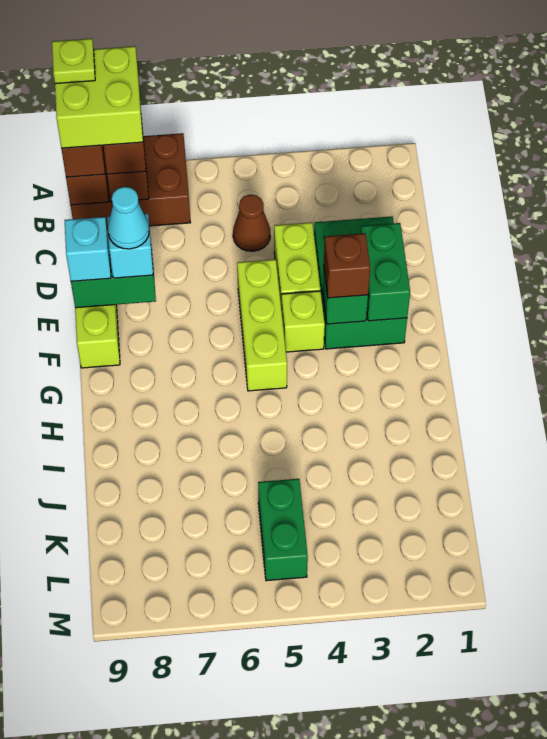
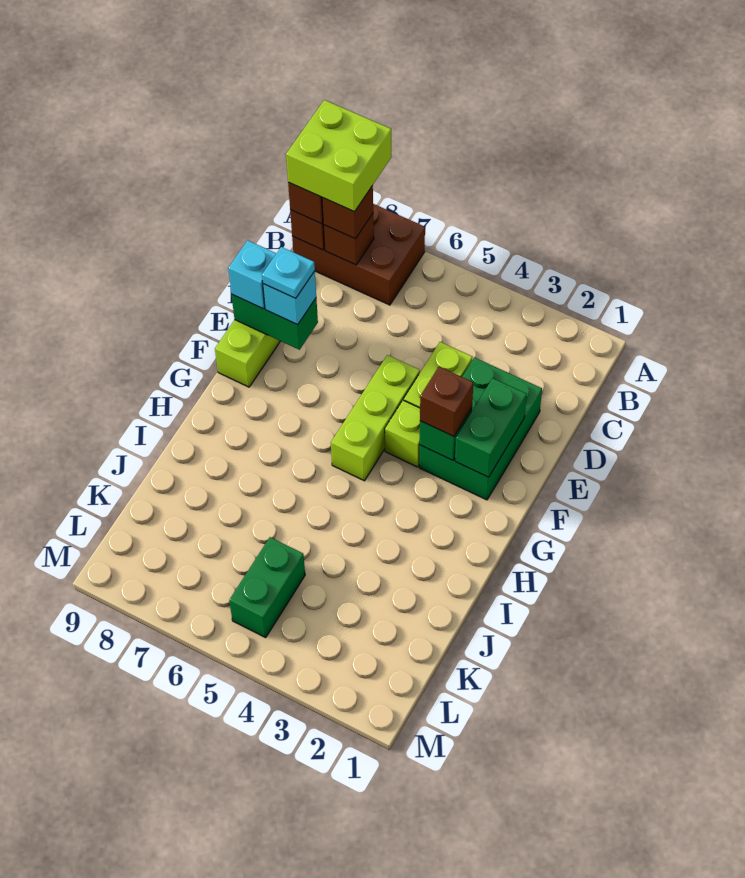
lime plate A9 level 5 -> none
brown cone C5 level 1 -> none
cyan cone E8 level 4 -> cyan plate E8 level 4

